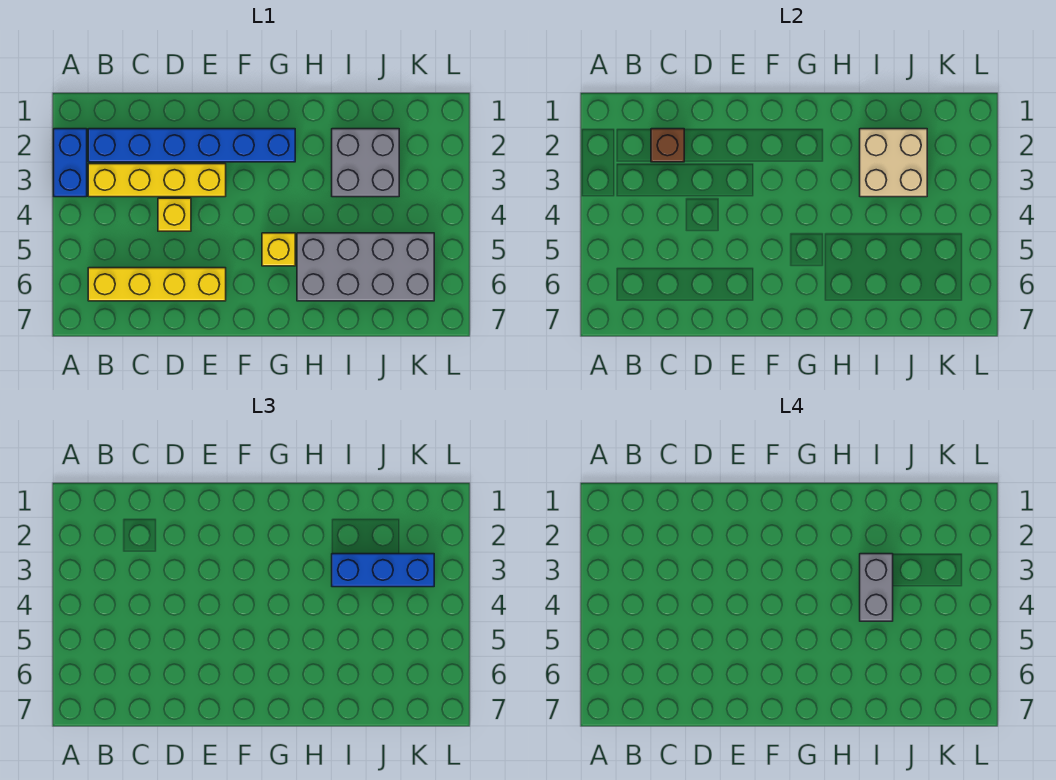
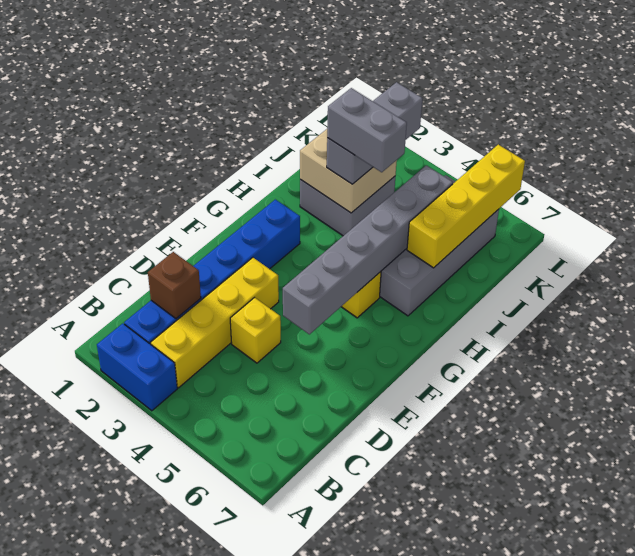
yellow brick B6:E6 level 1 -> yellow brick I6:L6 level 2
none -> grey brick E5:J5 level 2
blue brick I3:K3 level 3 -> grey brick I3:K3 level 3

